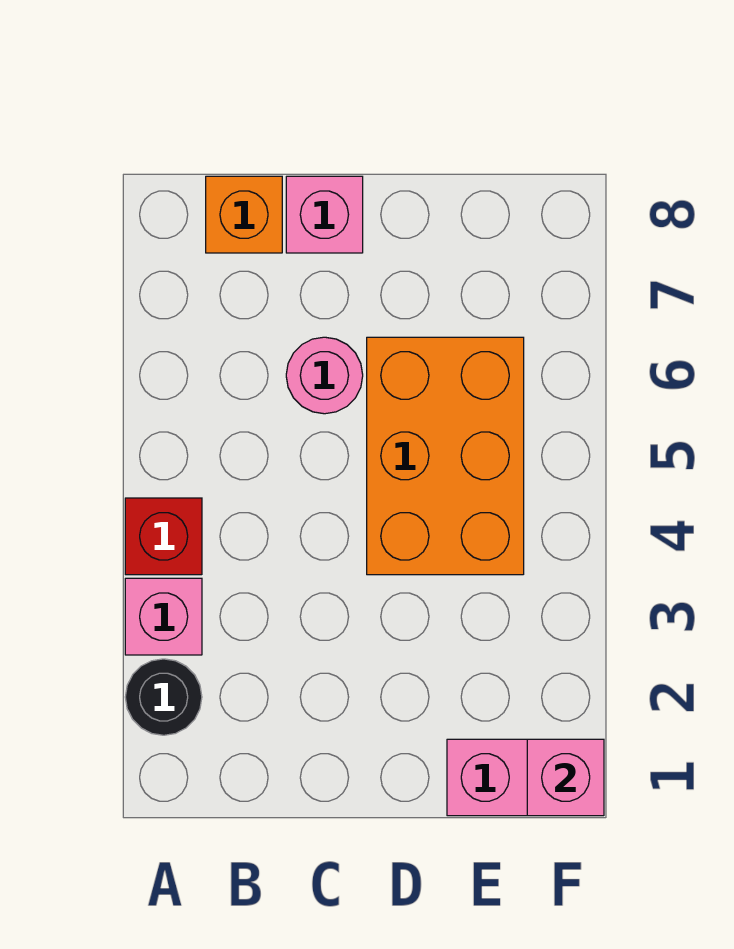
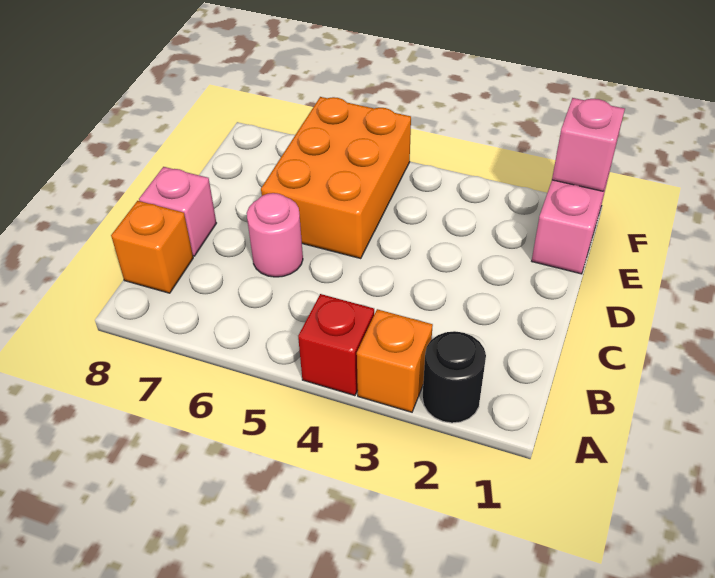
pink brick A3 level 1 -> orange brick A3 level 1
orange brick D4:E6 level 1 -> orange brick D5:F6 level 1

